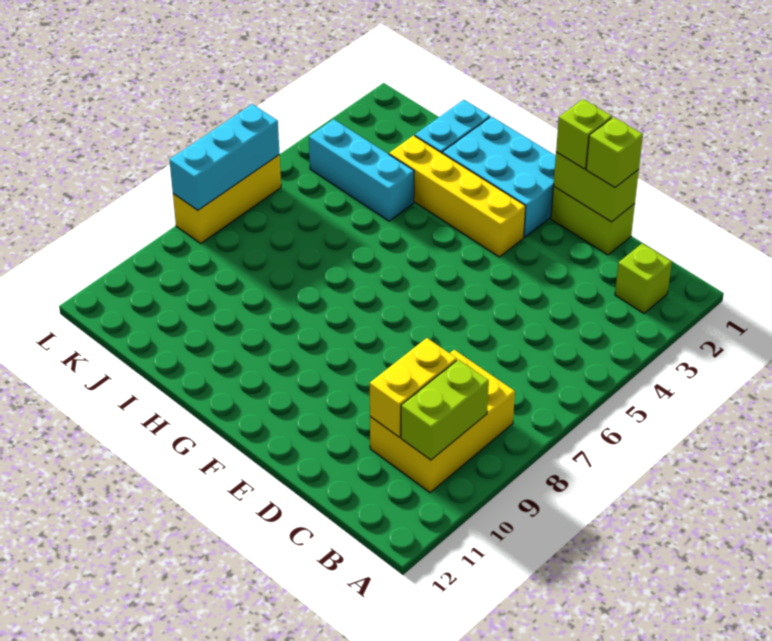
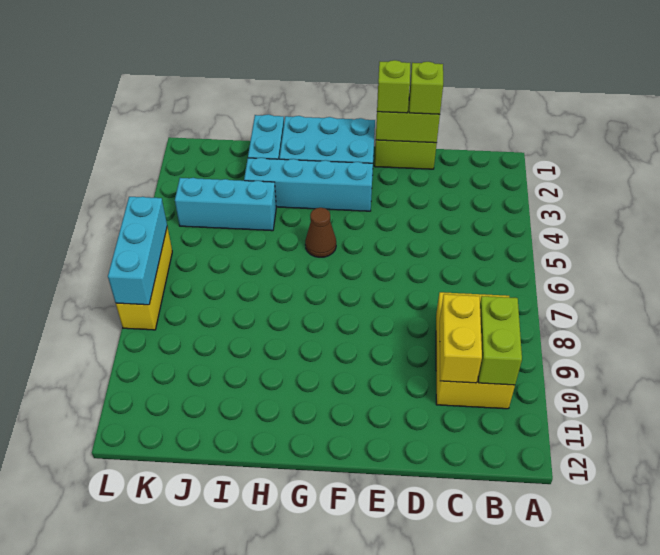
lime brick B2 level 1 -> none
yellow brick F3:I3 level 1 -> cyan brick F3:I3 level 1
none -> brown cone G5 level 1

